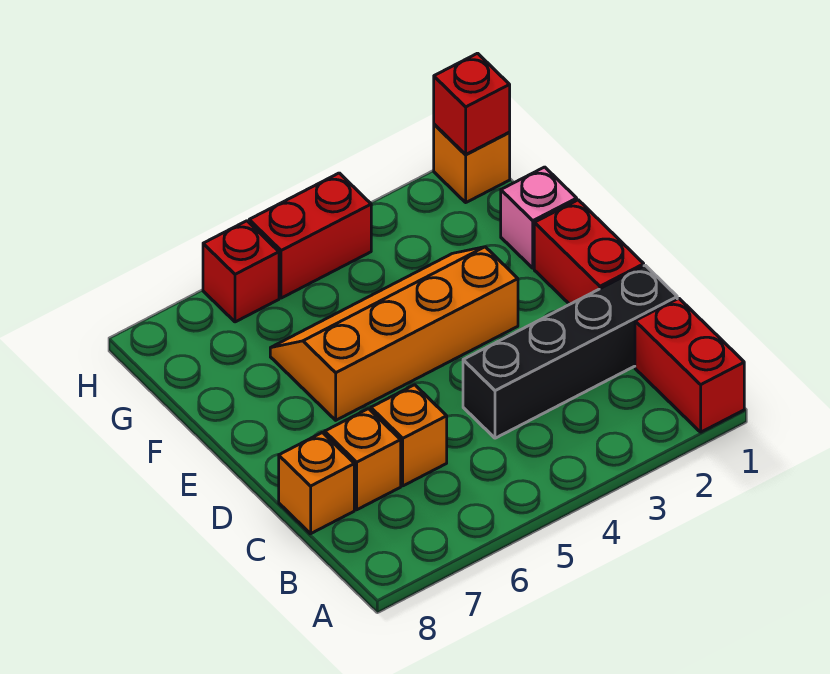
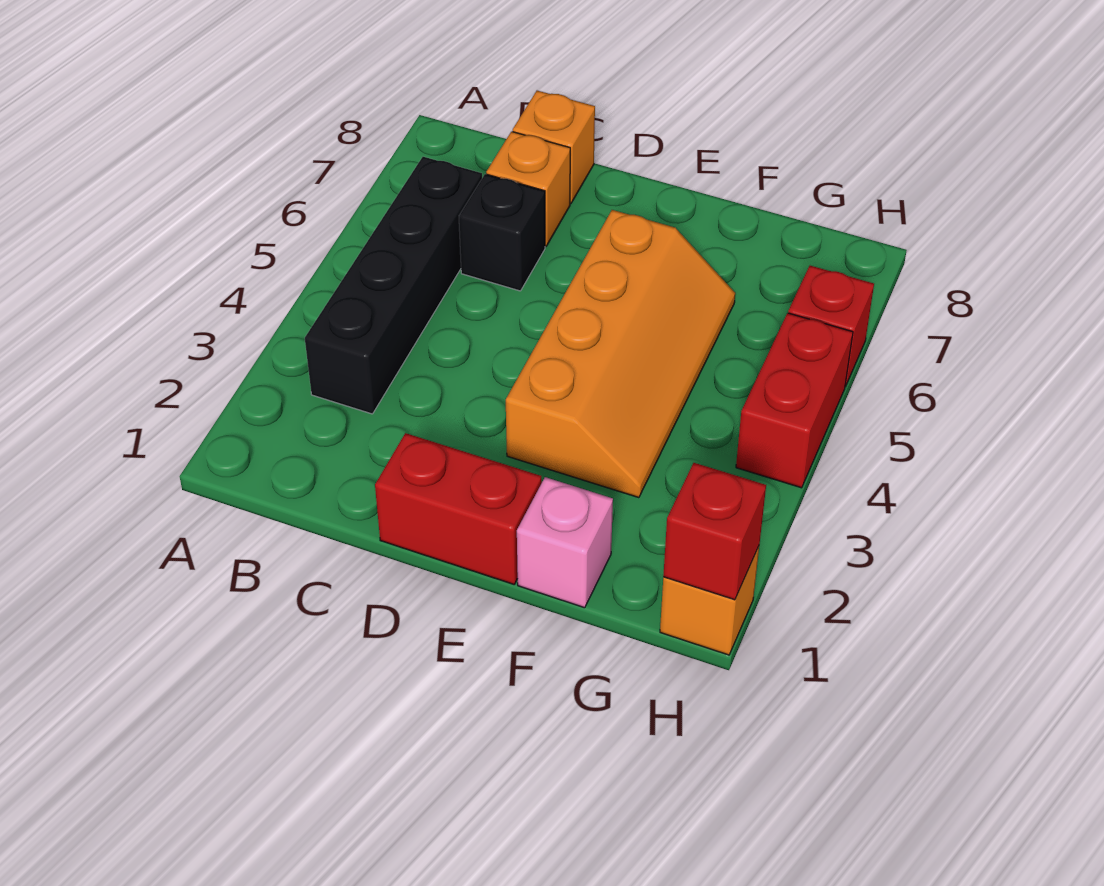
red brick A1:B1 level 1 -> none
black brick C1:C4 level 1 -> black brick B3:B6 level 1
orange brick C6 level 1 -> black brick C6 level 1

